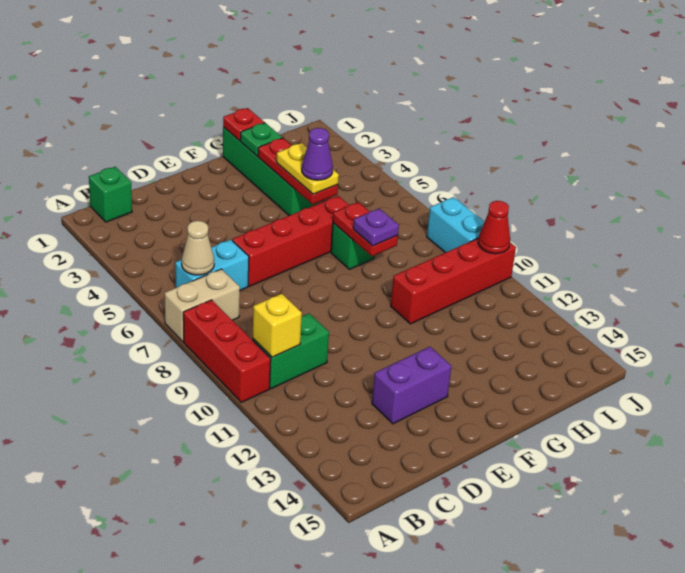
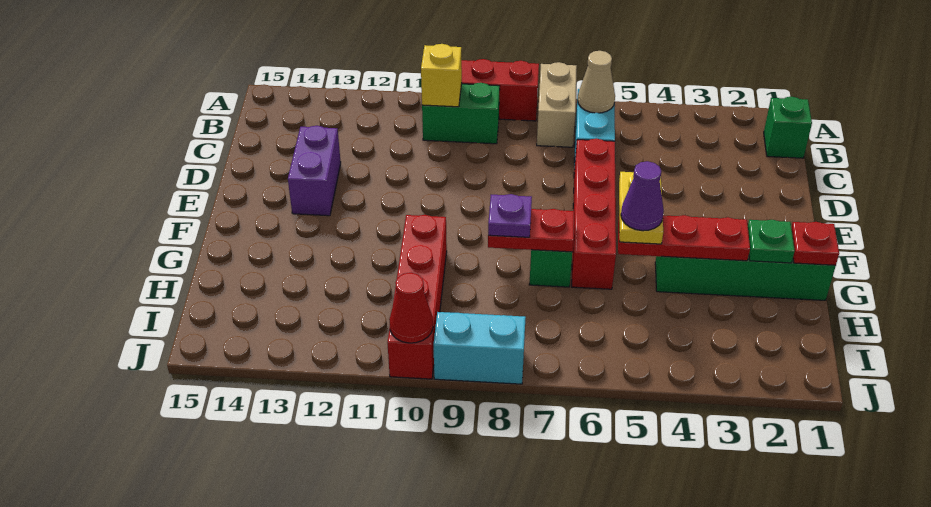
green brick B10:C10 level 1 -> green brick B9:B10 level 1
yellow plate G4:G5 level 3 -> yellow plate F5:G5 level 3

